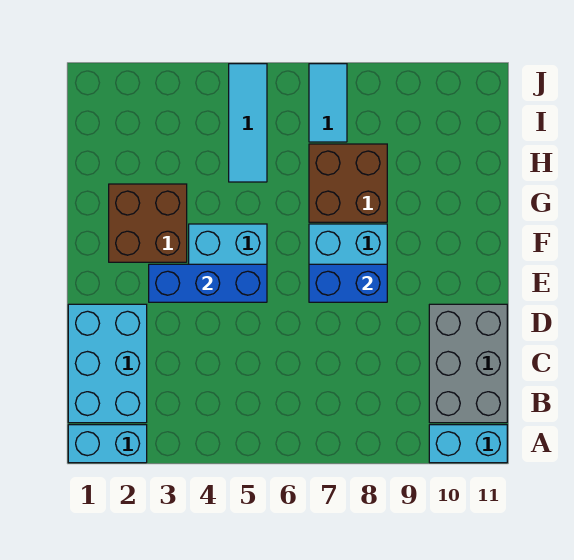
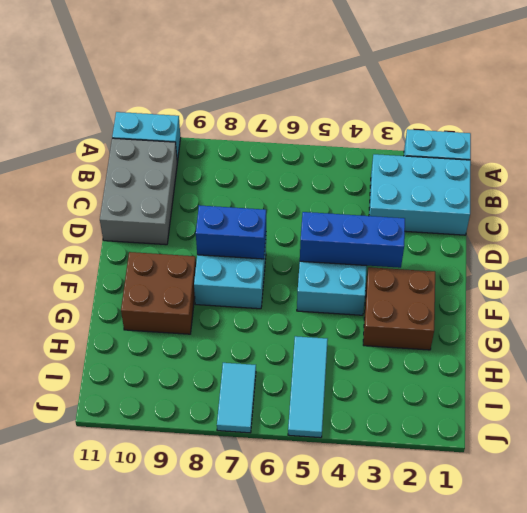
cyan brick B1:D2 level 1 -> cyan brick B1:C3 level 1
brown brick G7:H8 level 1 -> brown brick F9:G10 level 1

